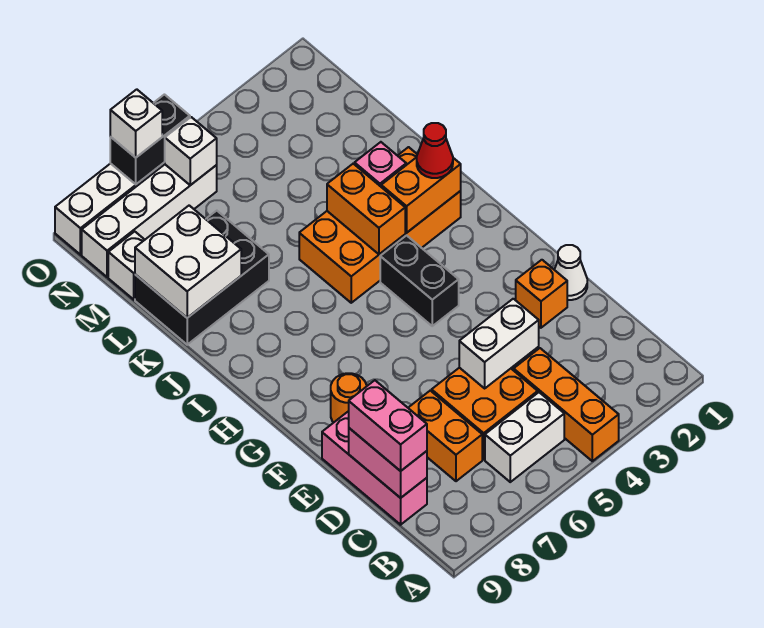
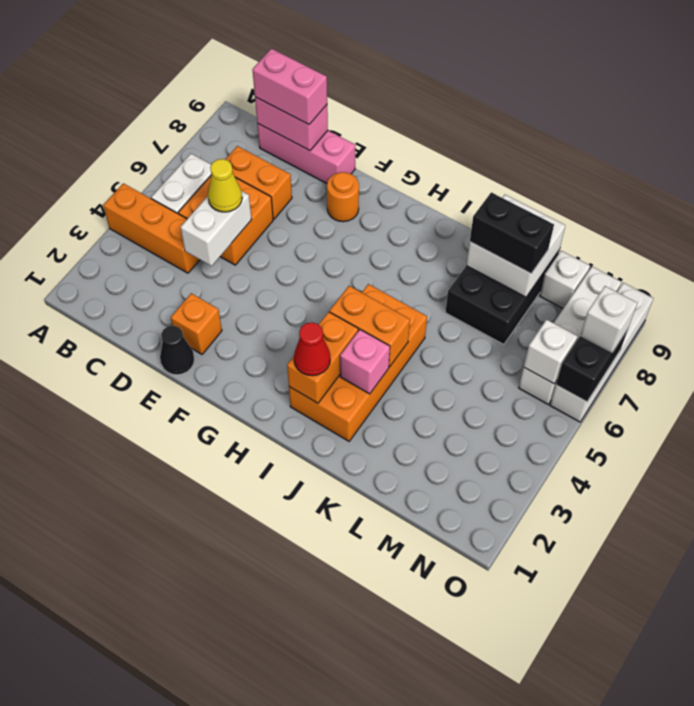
none -> yellow cone D5 level 3
white cone E1 level 1 -> black cone E1 level 1
black brick G4:H4 level 1 -> black brick K8:L8 level 3

